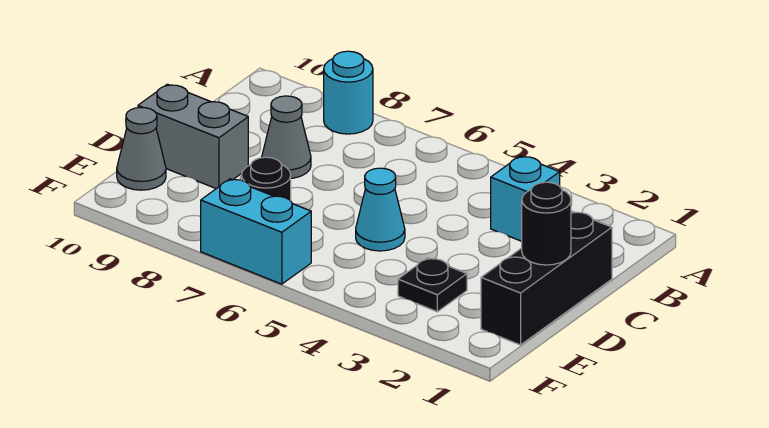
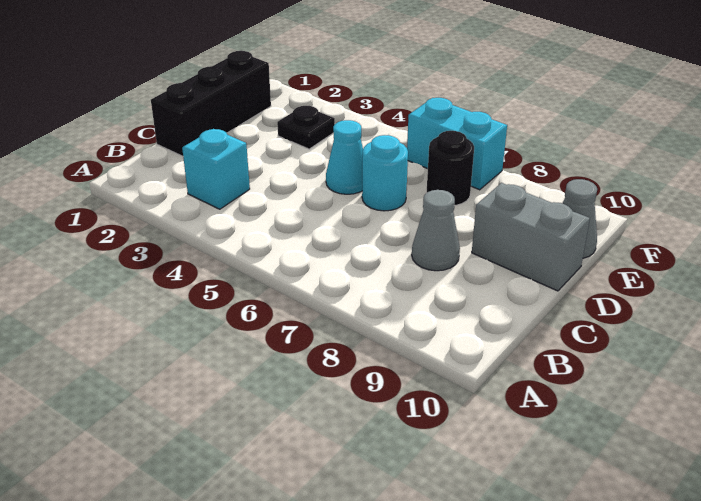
cyan round brick A8 level 1 -> cyan round brick D6 level 1
black round brick D1 level 2 -> none

